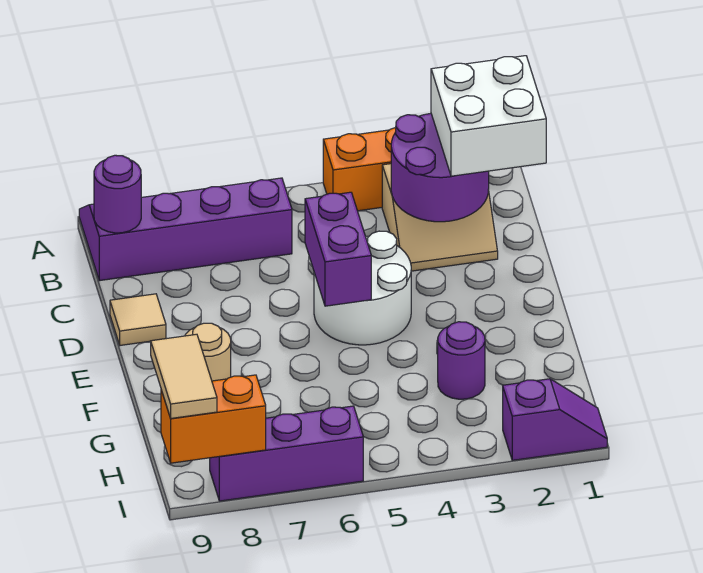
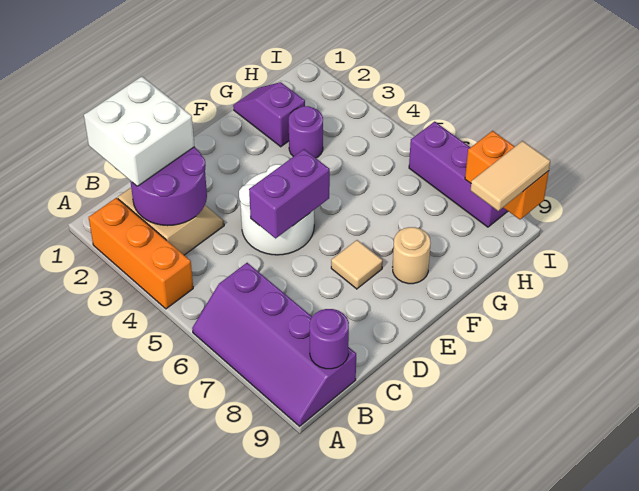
tan tile D9 level 1 -> tan tile E7 level 1
purple slope I1:I2 level 1 top 2 -> purple slope G1:G2 level 1 top 2

